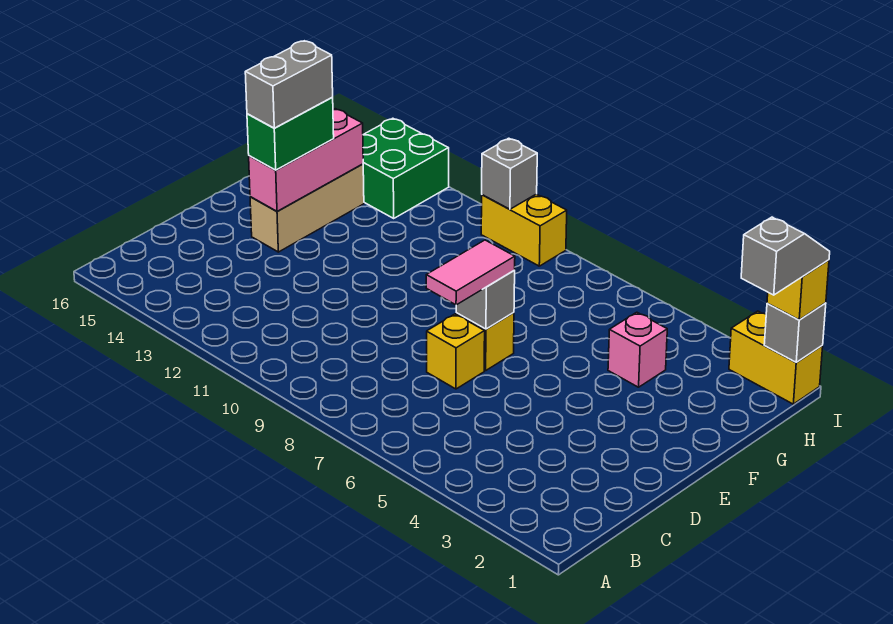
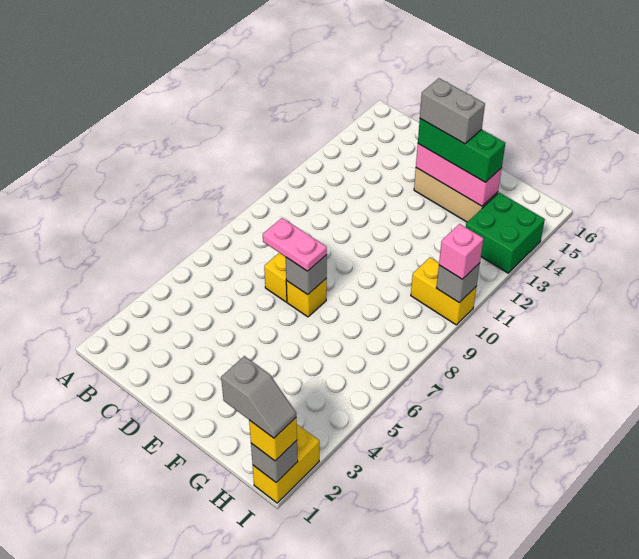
pink tile D7:E7 level 3 -> pink plate D7:E7 level 3
green brick E14:F14 level 3 -> green brick E14:G14 level 3
pink brick G4 level 1 -> pink brick I10 level 3
yellow brick I9:I10 level 1 -> yellow brick H10:I10 level 1

